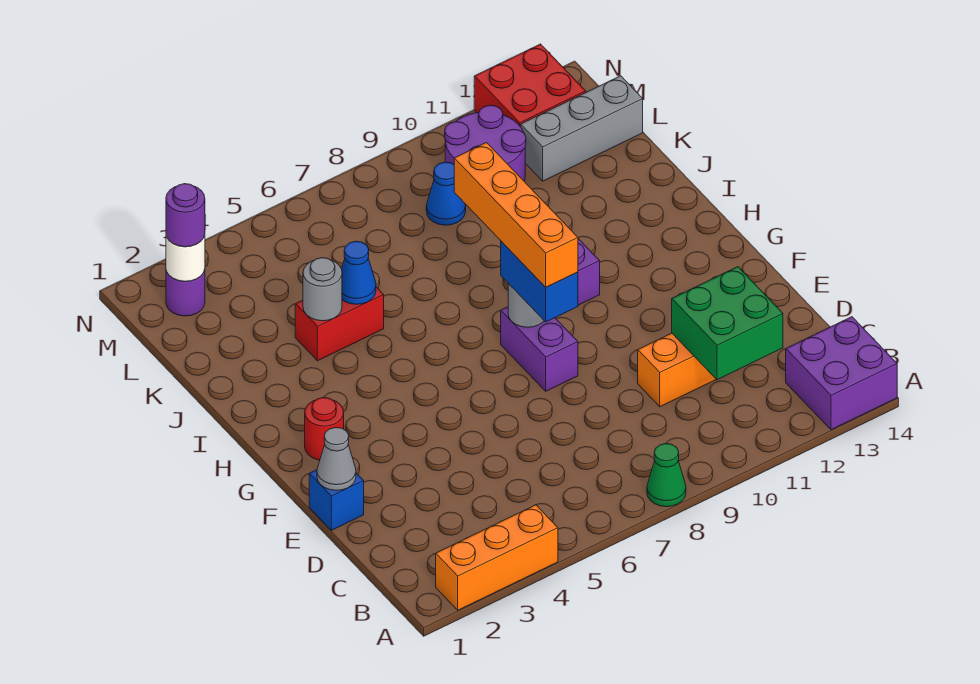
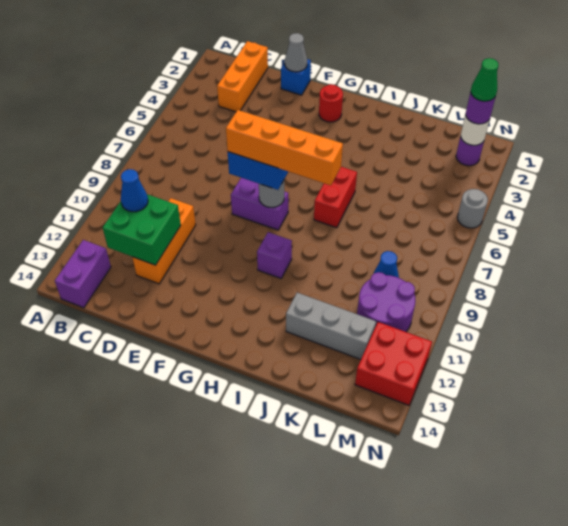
orange brick A2:A4 level 1 -> orange brick C1:C3 level 1
green cone A8 level 1 -> green cone M2 level 4
purple brick A13:B14 level 1 -> purple brick B13:B14 level 1
red brick J4:J5 level 1 -> red brick I6:I7 level 1
grey round brick J4 level 2 -> grey round brick N5 level 1
blue cone J5 level 2 -> blue cone C11 level 3
grey brick L12:L14 level 1 -> grey brick J12:L12 level 1

